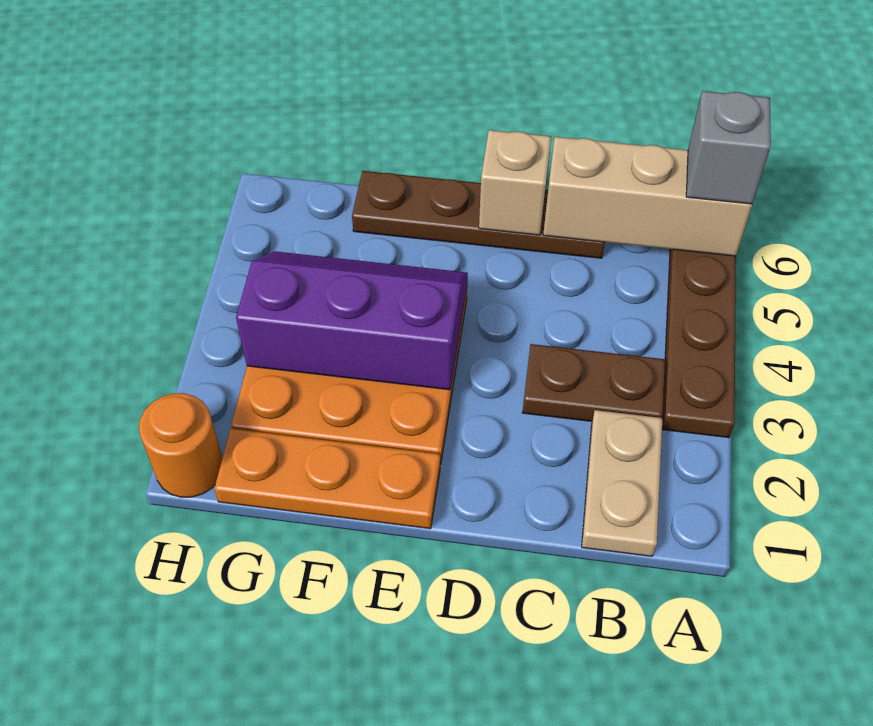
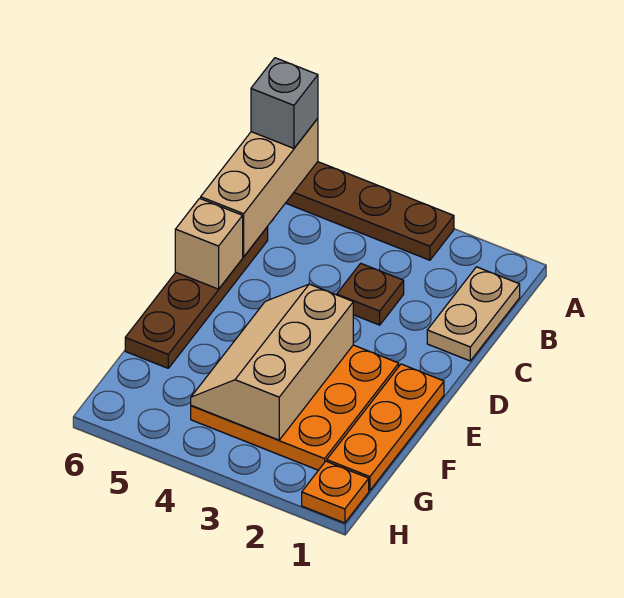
tan plate B1:B2 level 1 -> tan plate B1:C1 level 1
brown plate B3:C3 level 1 -> brown plate C3 level 1
purple slope E3:G4 level 2 top 3 -> tan slope E3:G4 level 2 top 3
orange round brick H1 level 1 -> orange plate H1 level 1

